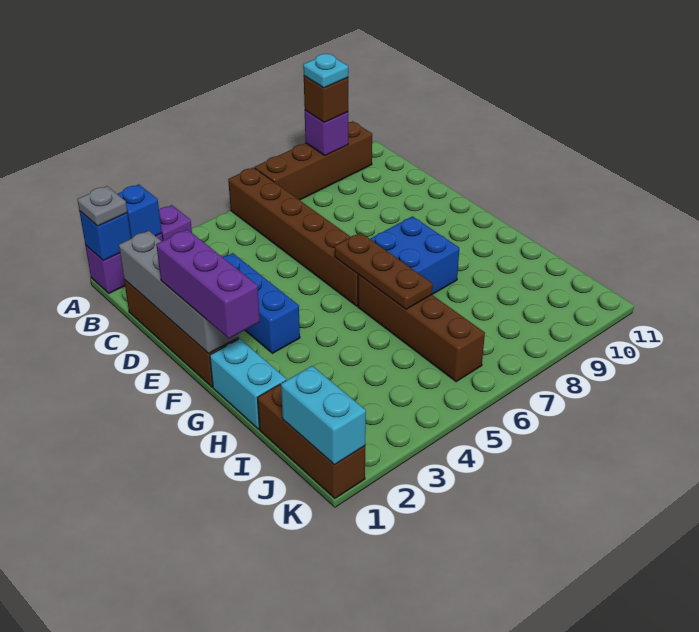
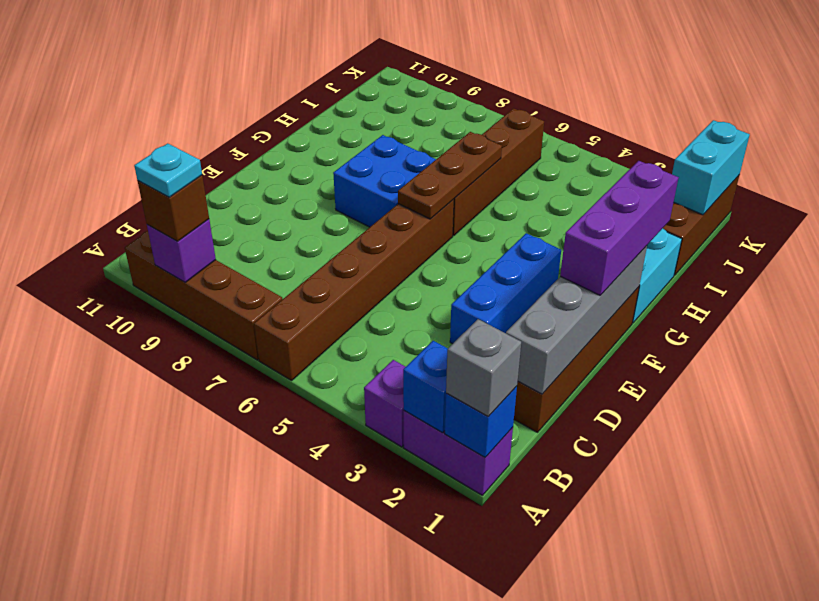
grey plate A1 level 3 -> grey brick A1 level 3

